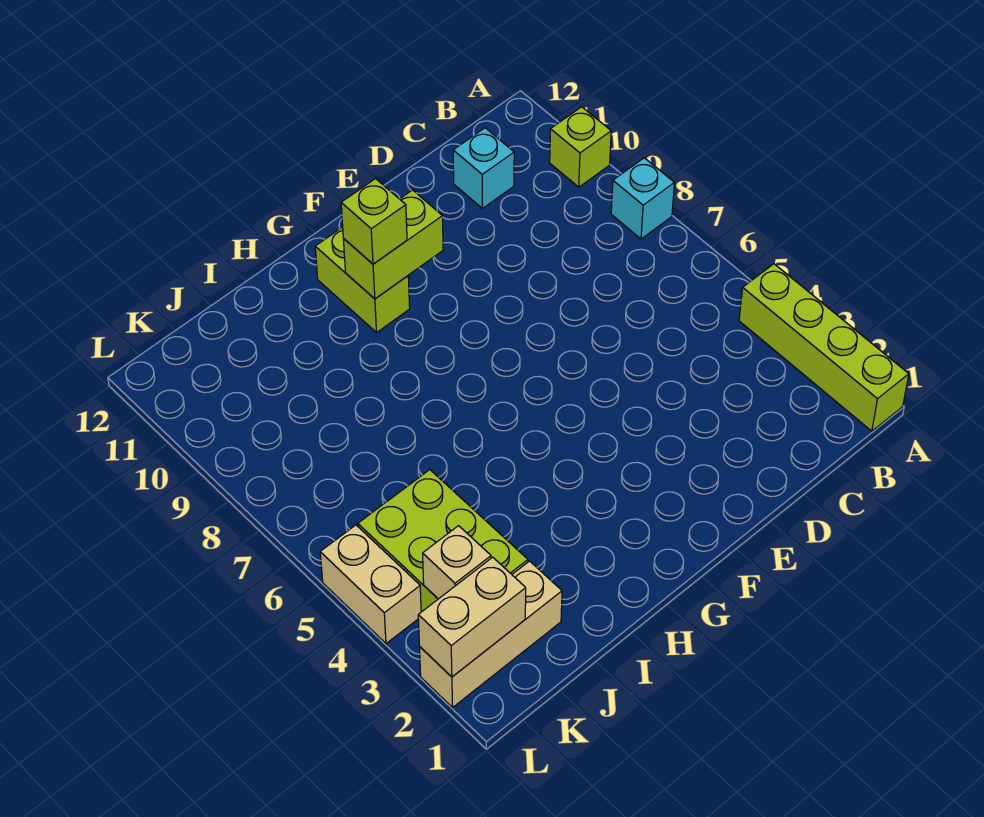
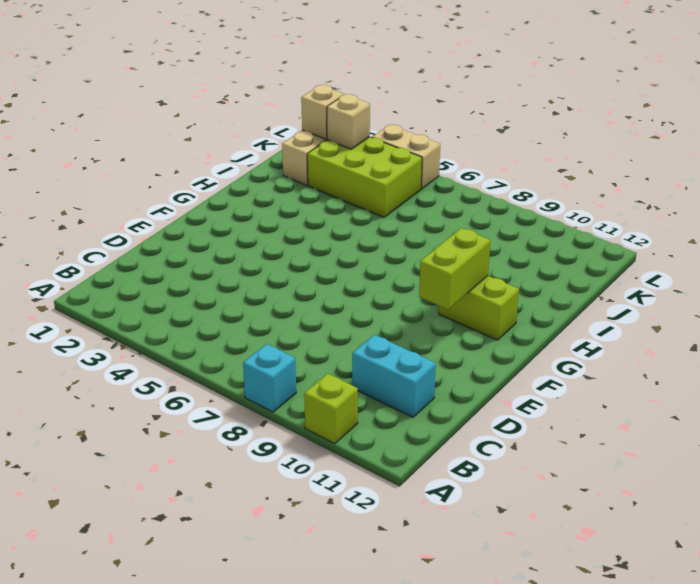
lime brick A1:A4 level 1 -> none
cyan brick C11 level 1 -> cyan brick C10:C11 level 1
lime brick G10 level 3 -> none
tan brick K2:L2 level 2 -> tan brick K2 level 2

